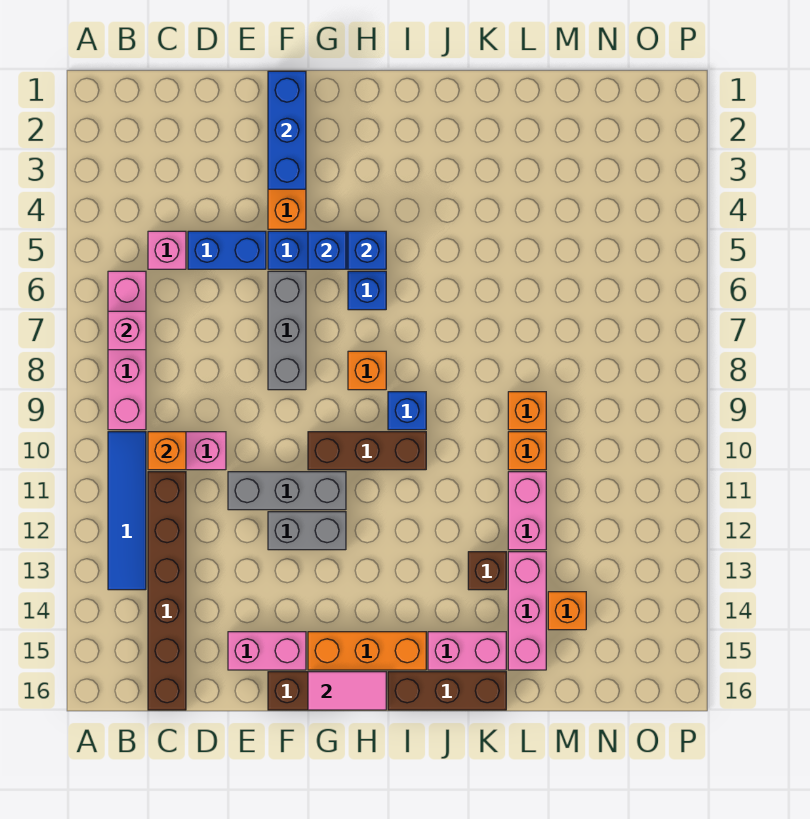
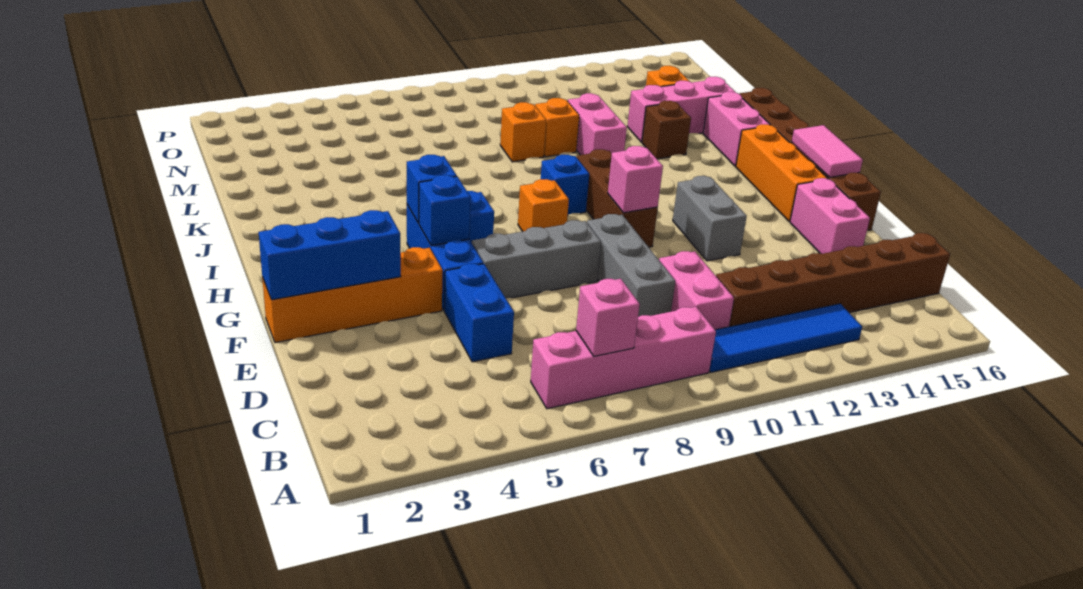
pink brick C5 level 1 -> pink brick G10 level 2
orange brick C10 level 2 -> none
grey brick E11:G11 level 1 -> grey brick D9:F9 level 1
pink brick L11:L12 level 1 -> pink brick K11:L11 level 1

